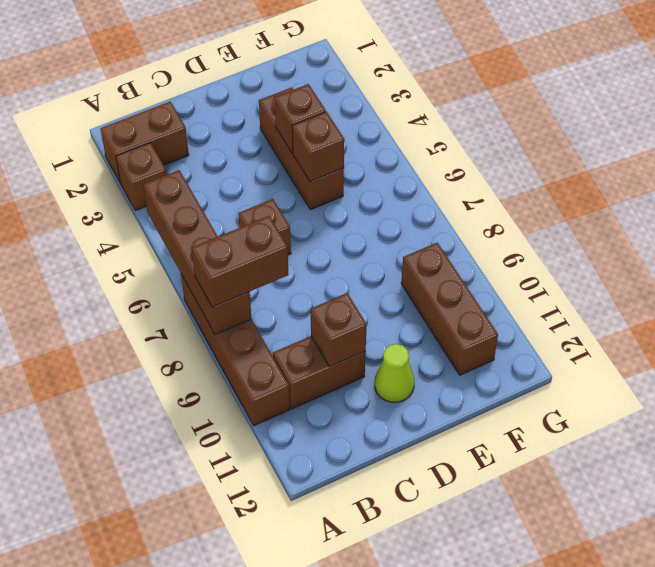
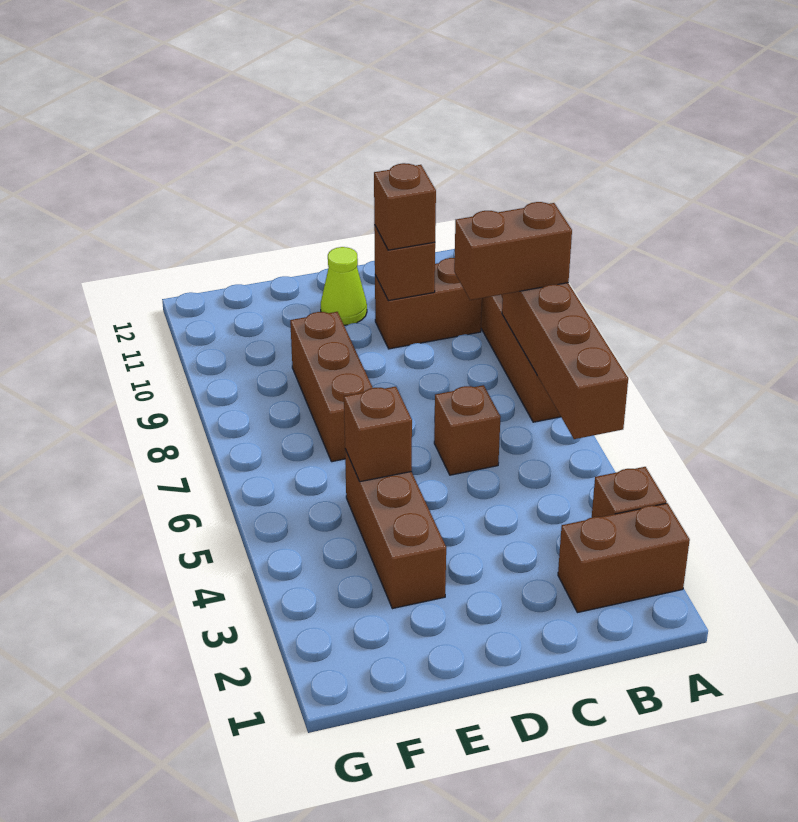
brown brick E4 level 2 -> brown brick C10 level 3
brown brick F9:F11 level 1 -> brown brick E7:E9 level 1

